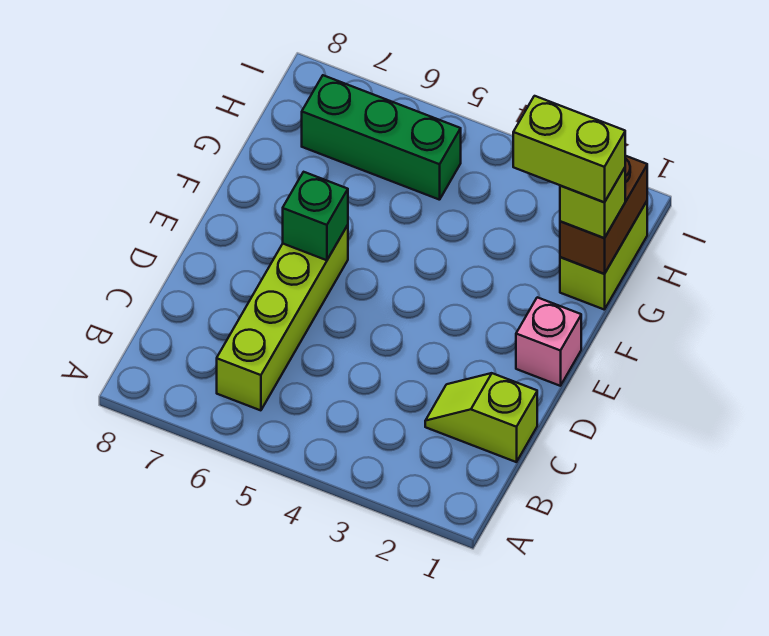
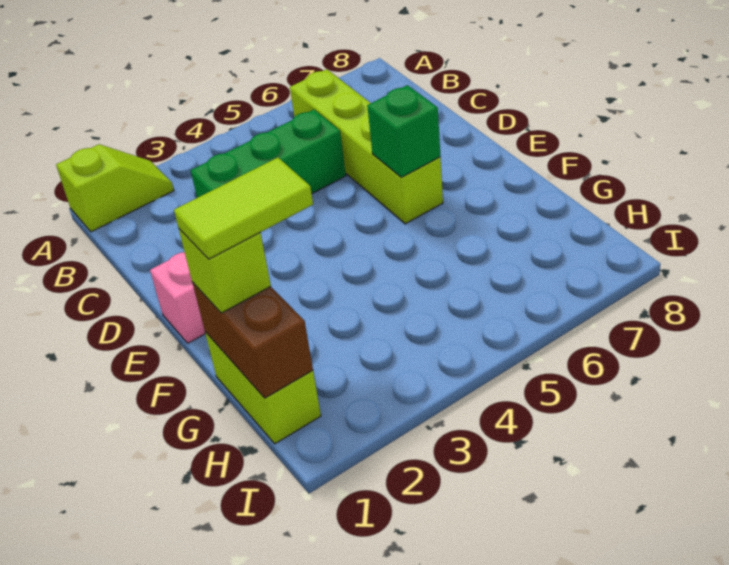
lime slope C1:C2 level 1 top 1 -> lime slope A1:A2 level 1 top 1
lime brick G1:G2 level 4 -> lime tile G1:G2 level 4
green brick H5:H7 level 1 -> green brick C3:C5 level 1

